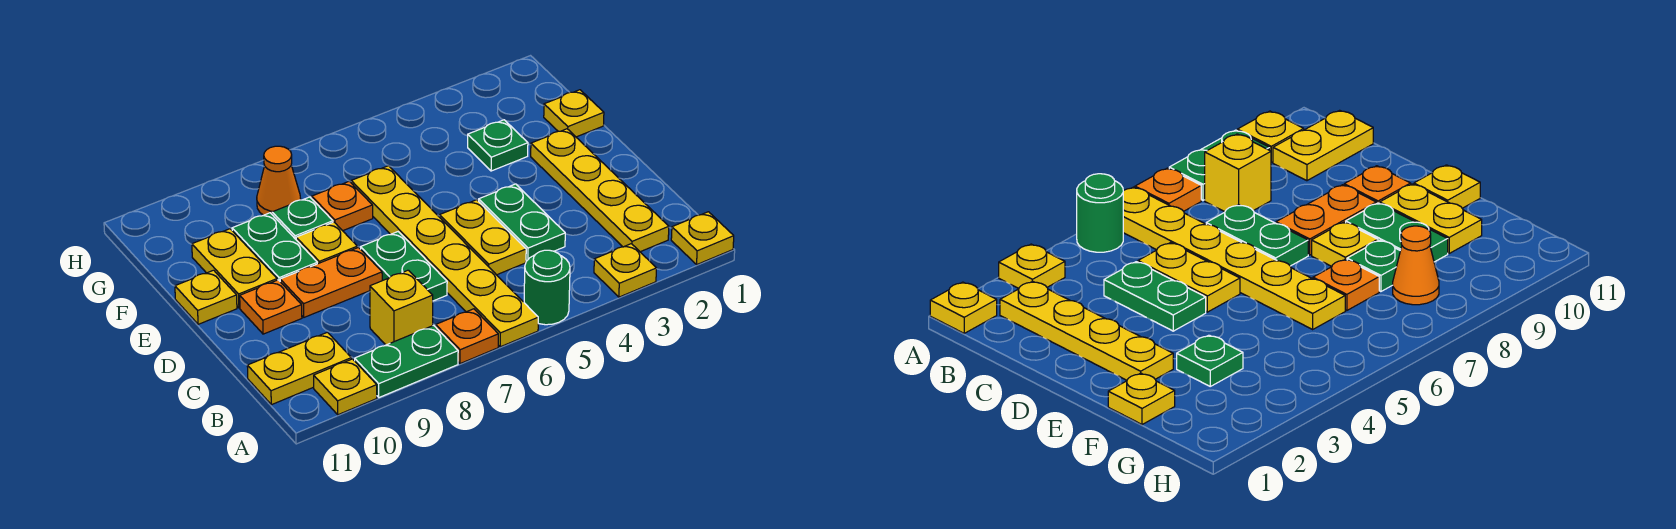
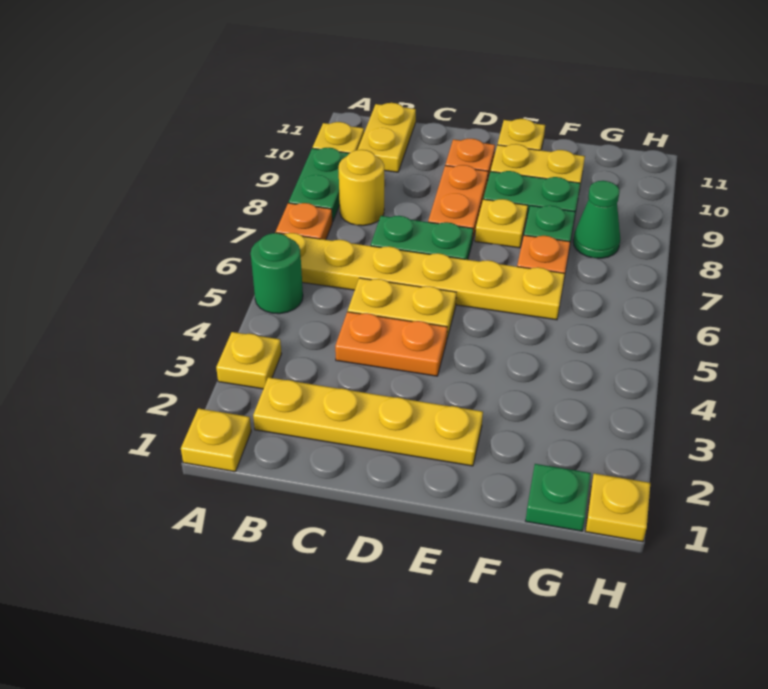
yellow brick B8 level 1 -> yellow round brick B8 level 1
green plate C4:D4 level 1 -> orange plate C4:D4 level 1
yellow plate F1 level 1 -> yellow plate H1 level 1
green plate F3 level 1 -> green plate G1 level 1
orange cone G8 level 1 -> green cone G8 level 1

